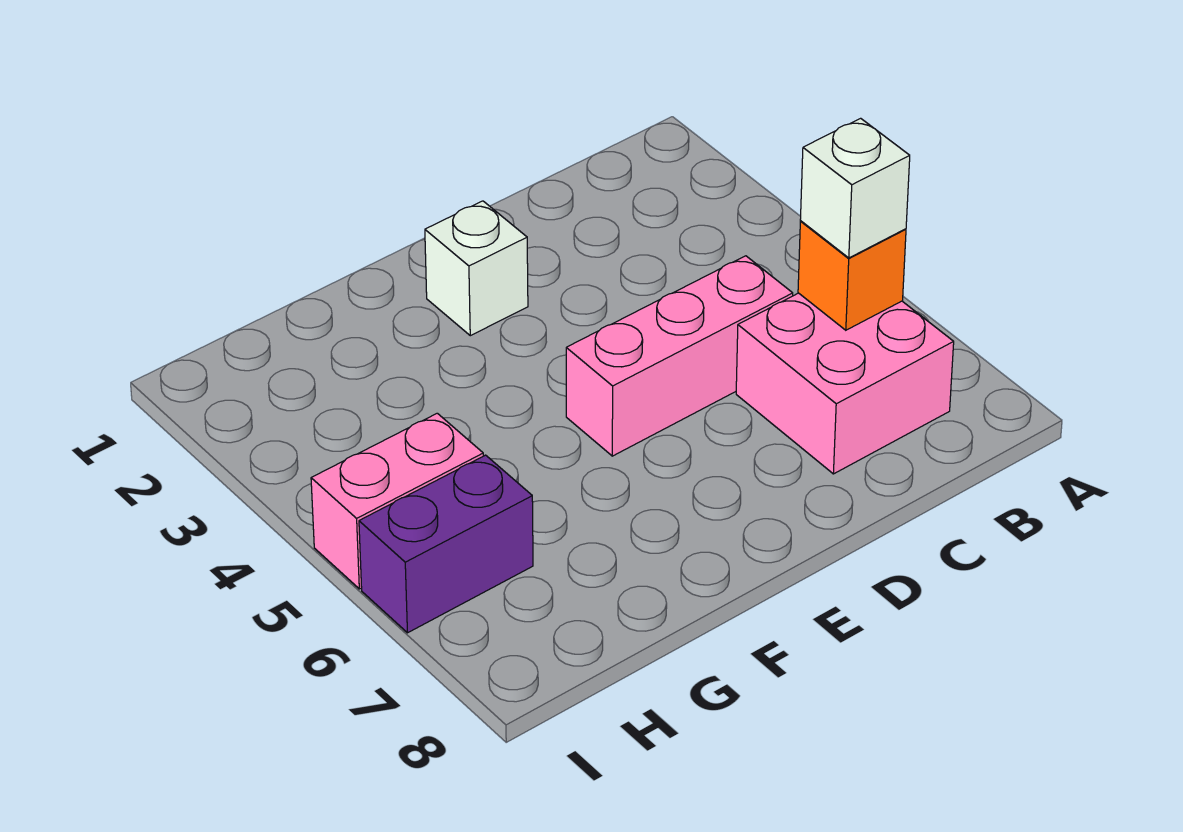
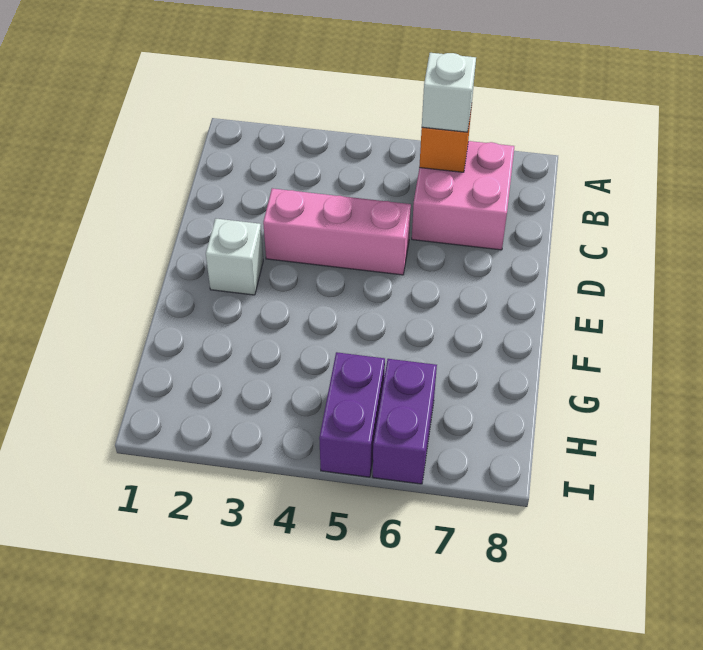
pink brick C5:E5 level 1 -> pink brick D3:D5 level 1
pink brick H5:I5 level 1 -> purple brick H5:I5 level 1

